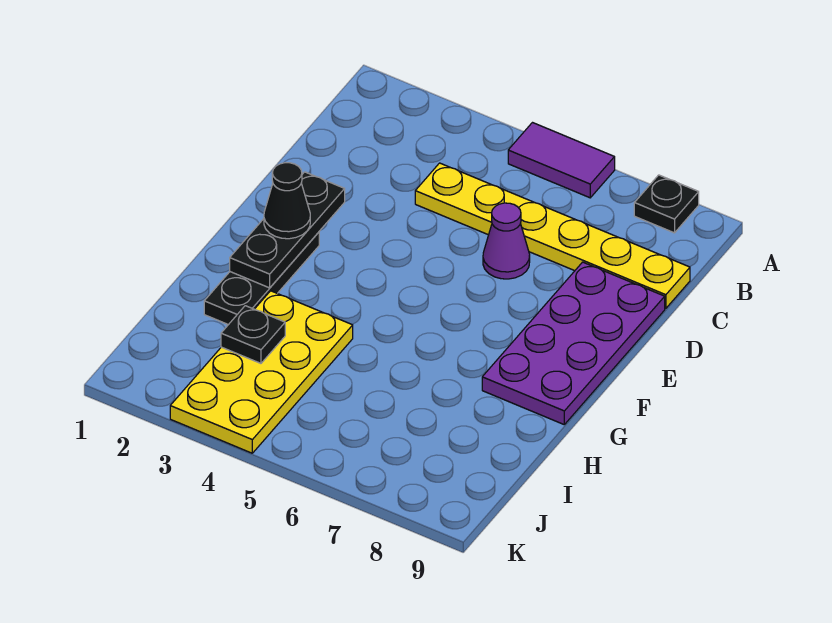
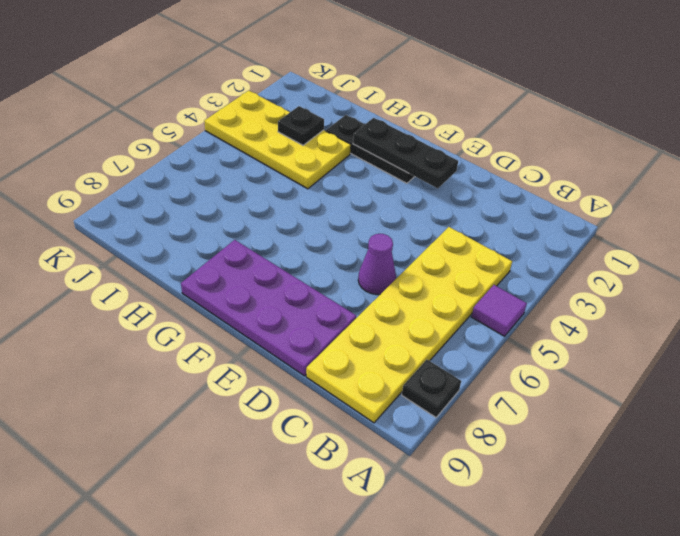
purple tile A5:A6 level 1 -> purple tile A5 level 1
yellow plate C4:C9 level 1 -> yellow plate B4:C9 level 1
black cone F2 level 3 -> none

